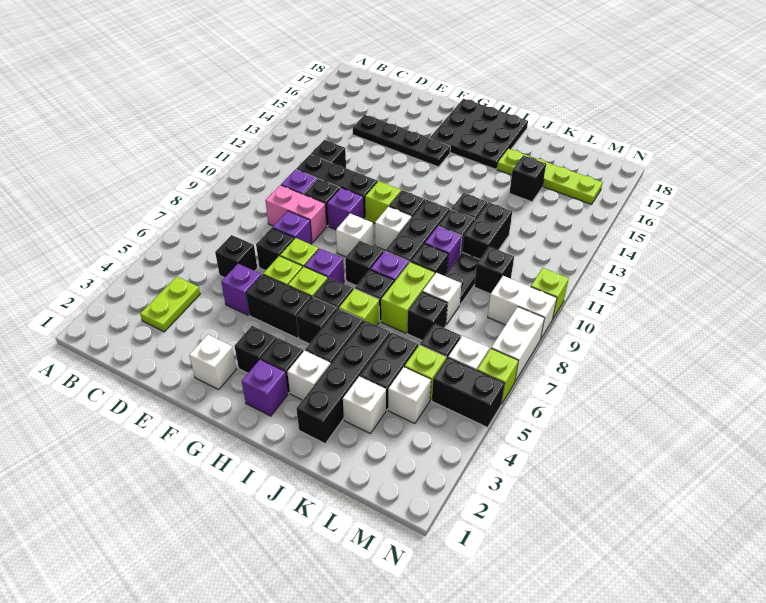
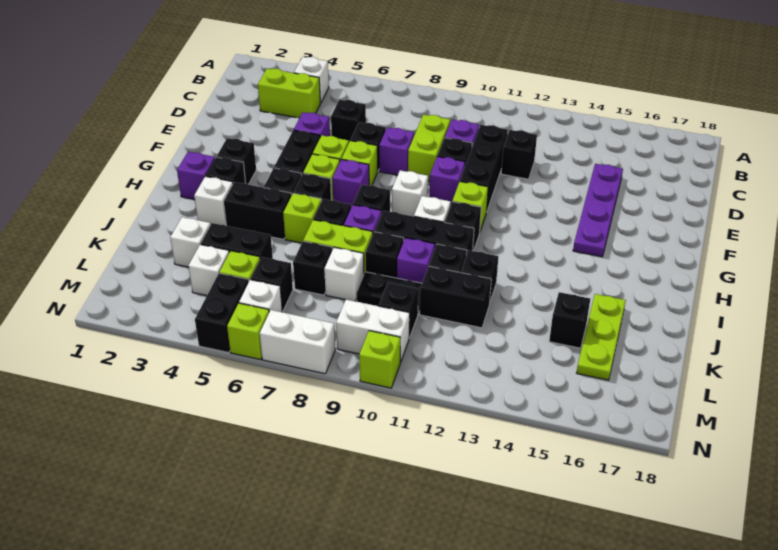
lime plate C3:C4 level 1 -> lime brick C3:C4 level 1
pink brick D9:E9 level 1 -> lime brick D9:E9 level 1
black plate D15:G15 level 1 -> purple plate D15:G15 level 1
white brick F2 level 1 -> white brick B4 level 1
black plate G16:I18 level 1 -> none
black brick J2:J5 level 1 -> none
lime plate J16:M16 level 1 -> lime plate J16:L16 level 1
white brick M9:N9 level 1 -> white brick M9:M10 level 1

